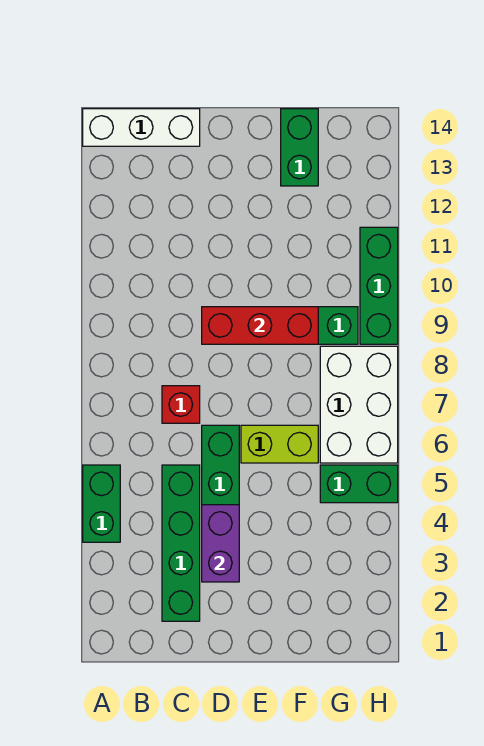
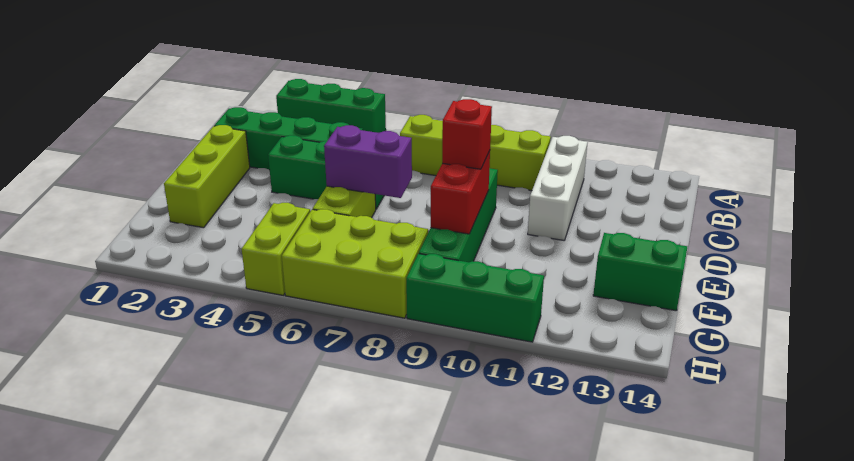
green brick A4:A5 level 1 -> green brick A3:A5 level 1
white brick A14:C14 level 1 -> white brick B11:D11 level 1
none -> lime brick B7:B10 level 1
red brick C7 level 1 -> red brick E9 level 3
none -> lime brick D2:F2 level 1
purple brick D3:D4 level 2 -> purple brick E6:E7 level 2
red brick D9:F9 level 2 -> red brick E9:F9 level 2
green brick G5:H5 level 1 -> lime brick G5:H5 level 1
white brick G6:H8 level 1 -> lime brick G6:H8 level 1

